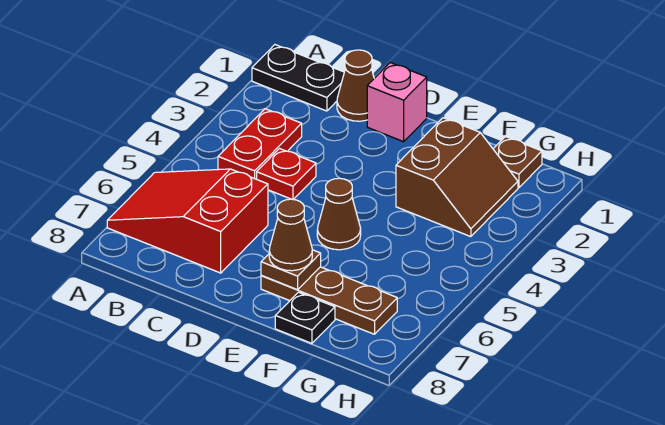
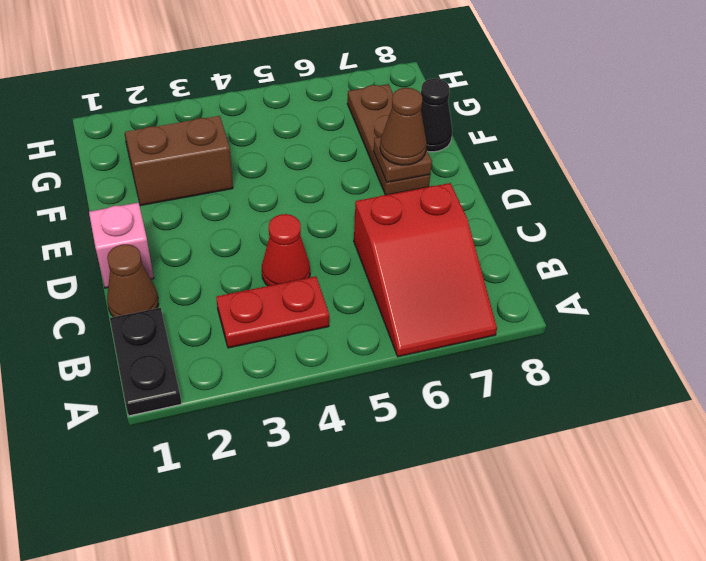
red plate C4 level 1 -> red cone C4 level 1
brown cone E5 level 1 -> none
black plate F8 level 1 -> black cone F8 level 1
brown plate G1 level 1 -> none

